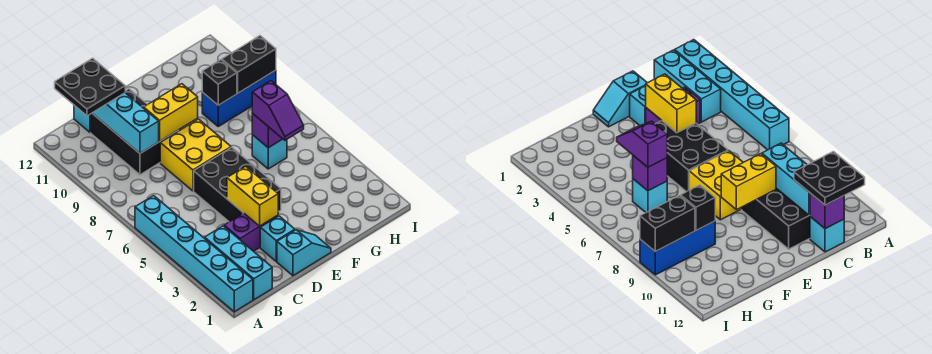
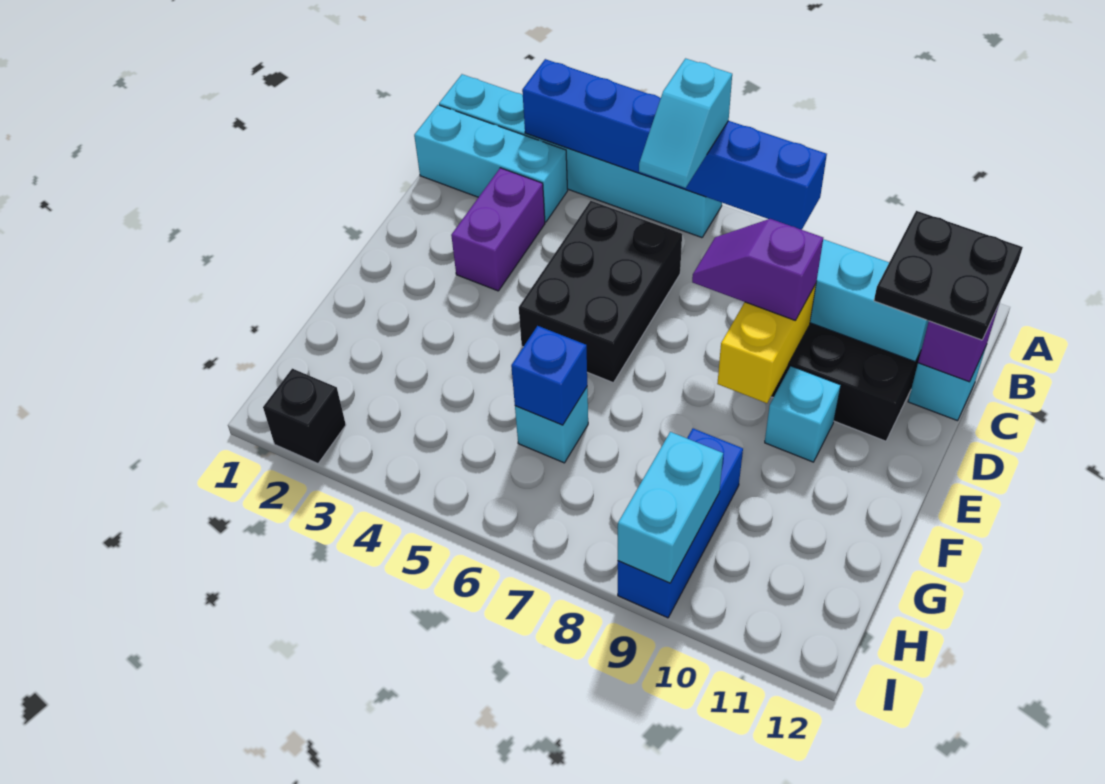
none -> blue brick A3:A8 level 2
cyan slope D1:E1 level 1 top D -> cyan slope A6:B6 level 3 top A
cyan brick D2 level 1 -> cyan brick E10 level 1
yellow brick D3:D4 level 2 -> none
black brick D4:E6 level 1 -> black brick C5:E6 level 1
yellow brick D7:E8 level 1 -> none
purple slope G5:G6 level 3 top 6 -> purple slope D8:D9 level 3 top 9
purple brick G6 level 2 -> blue brick G6 level 2
black brick G9 level 2 -> black brick I2 level 1
black brick H9:I9 level 2 -> cyan brick H9:I9 level 2

